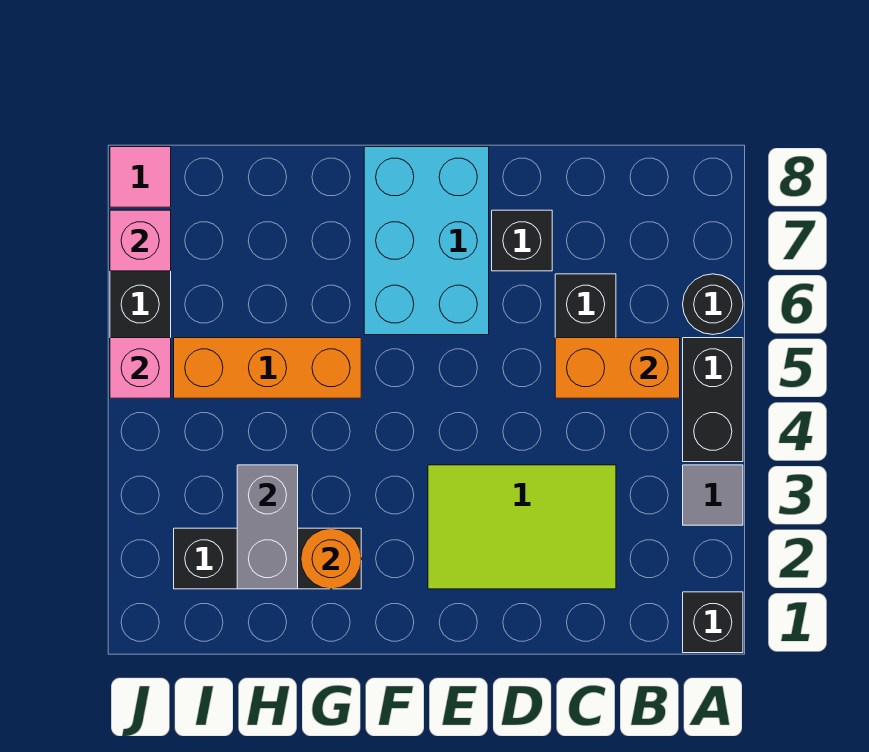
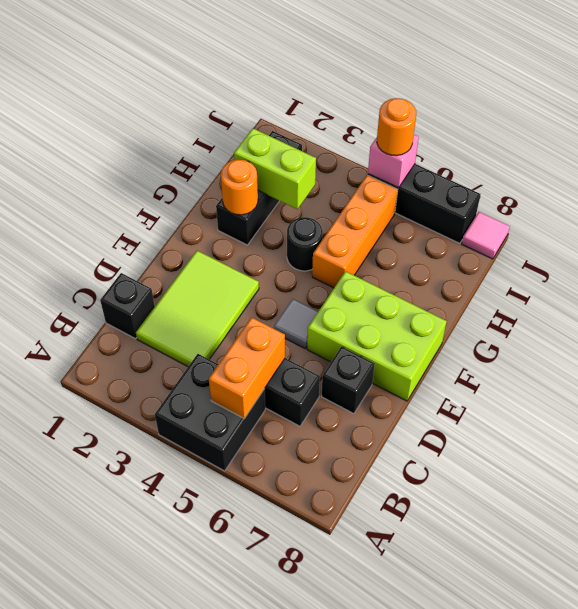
black brick A1 level 1 -> black brick C1 level 1
grey tile A3 level 1 -> grey tile E5 level 1
black brick A4:A5 level 1 -> black brick A4:B5 level 1
black round brick A6 level 1 -> black round brick G4 level 1
cyan brick E6:F8 level 1 -> lime brick E6:F8 level 1
grey brick H2:H3 level 2 -> lime brick H2:H3 level 2
none -> orange round brick J5 level 3
pink brick J7 level 2 -> none

